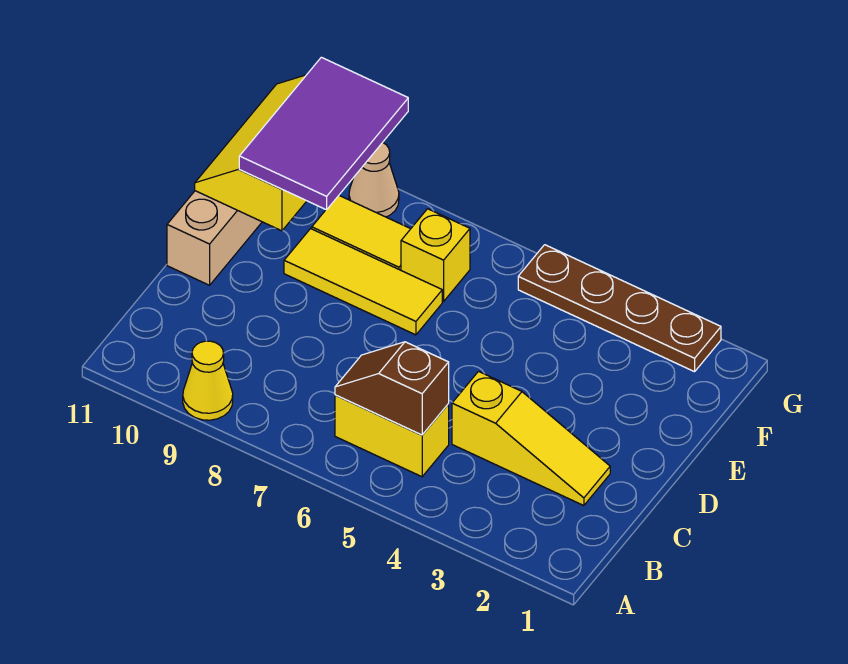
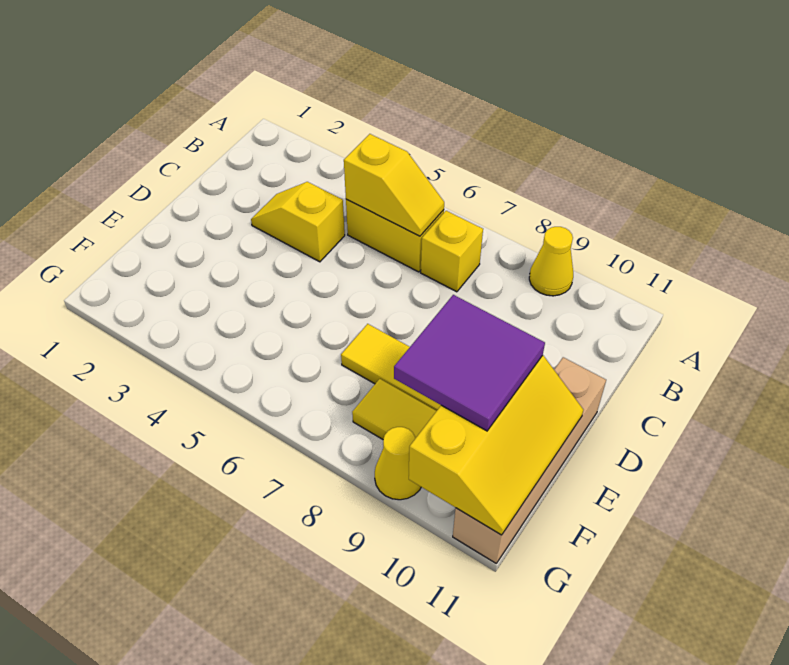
brown slope B5:B6 level 2 top 5 -> yellow slope B5:B6 level 2 top 5
yellow slope C2:C4 level 1 top 4 -> yellow slope C3:C4 level 1 top 4
purple tile E9:G10 level 3 -> purple tile E9:F10 level 3
yellow brick F7 level 1 -> yellow brick B7 level 1
brown plate G2:G5 level 1 -> none
tan cone G9 level 1 -> yellow cone G9 level 1

